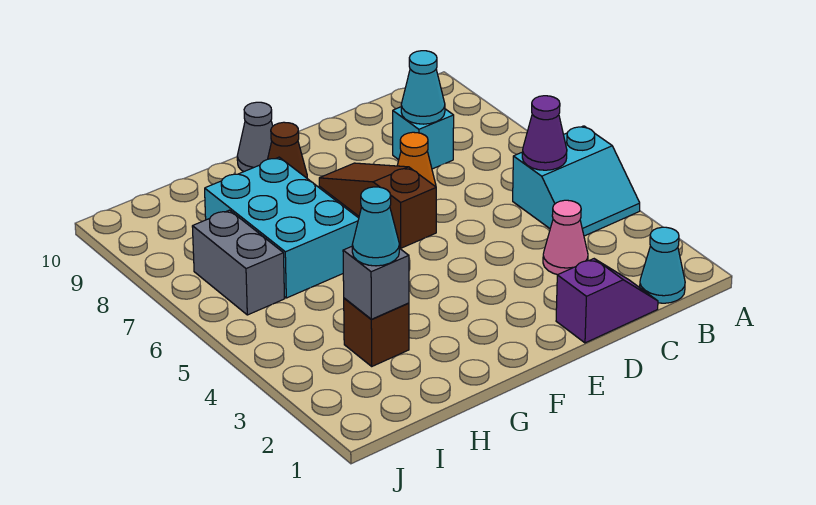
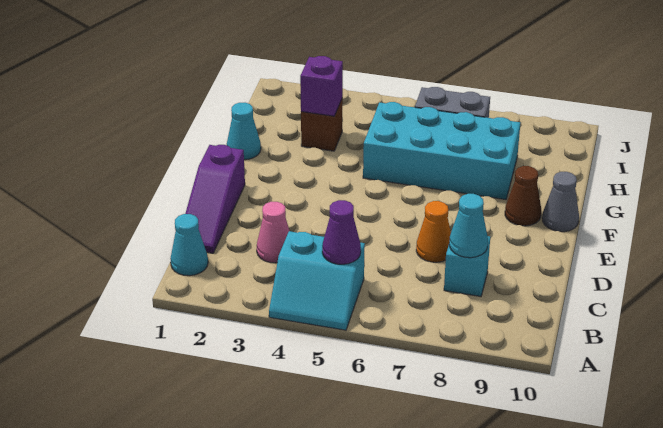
cyan slope A4:B5 level 1 top 5 -> cyan slope A4:B5 level 1 top B
purple slope C1:D1 level 1 top D -> purple slope C1:E1 level 1 top E
brown slope E6:E8 level 1 top 6 -> none
cyan brick G6:H8 level 1 -> cyan brick G5:H8 level 1
grey brick H3 level 2 -> purple brick H3 level 2
cyan cone H3 level 3 -> cyan cone G1 level 1

